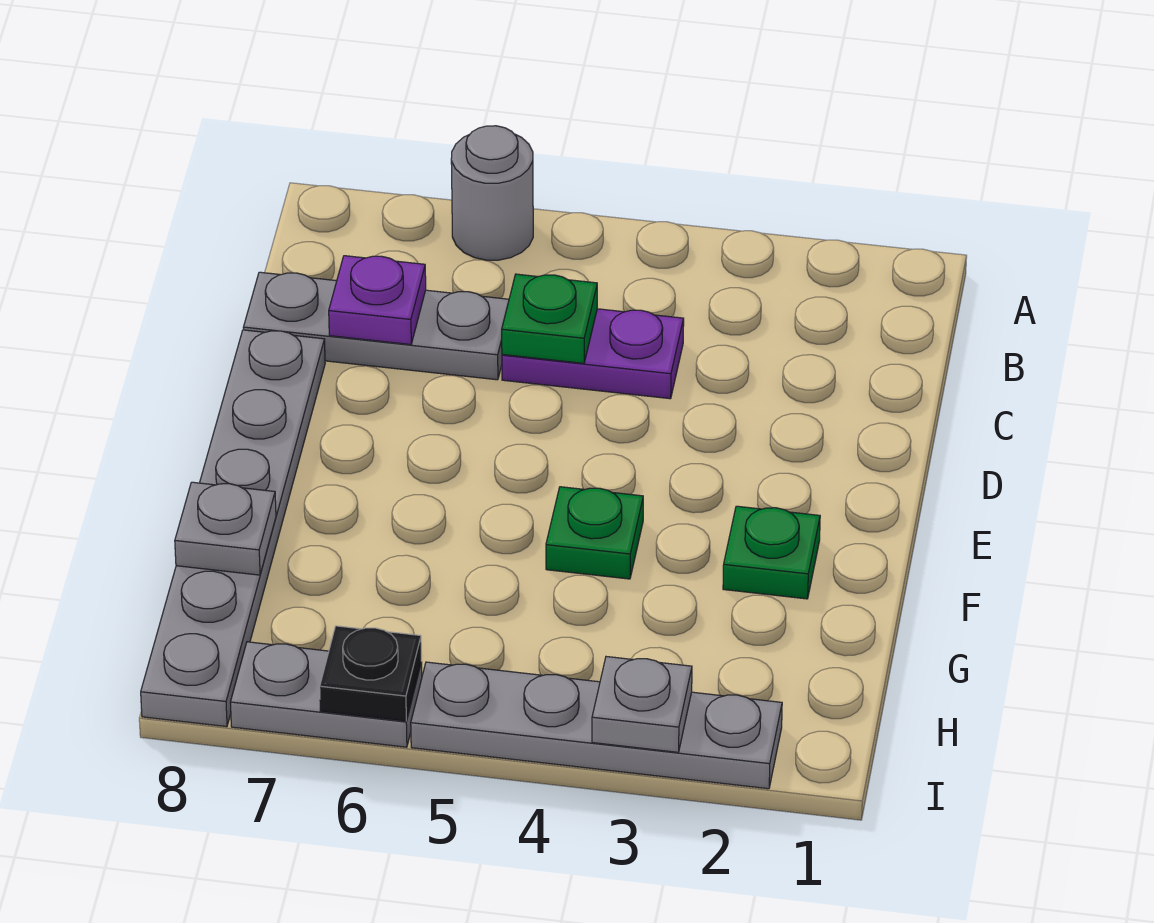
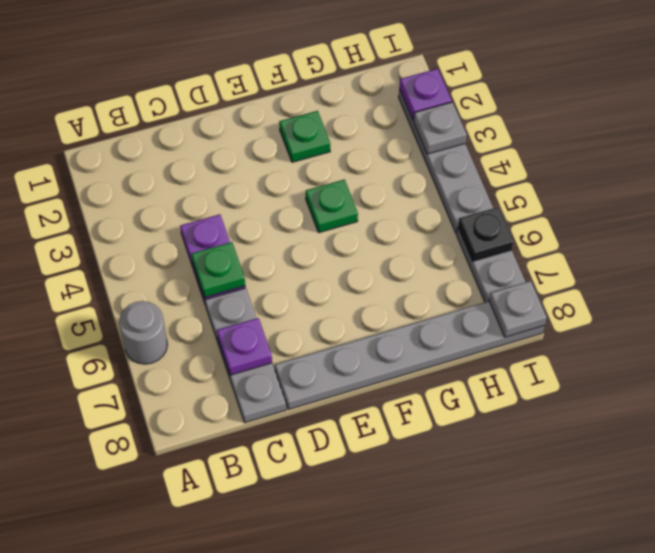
grey plate G8 level 2 -> grey plate I8 level 2
none -> purple plate I2 level 2

